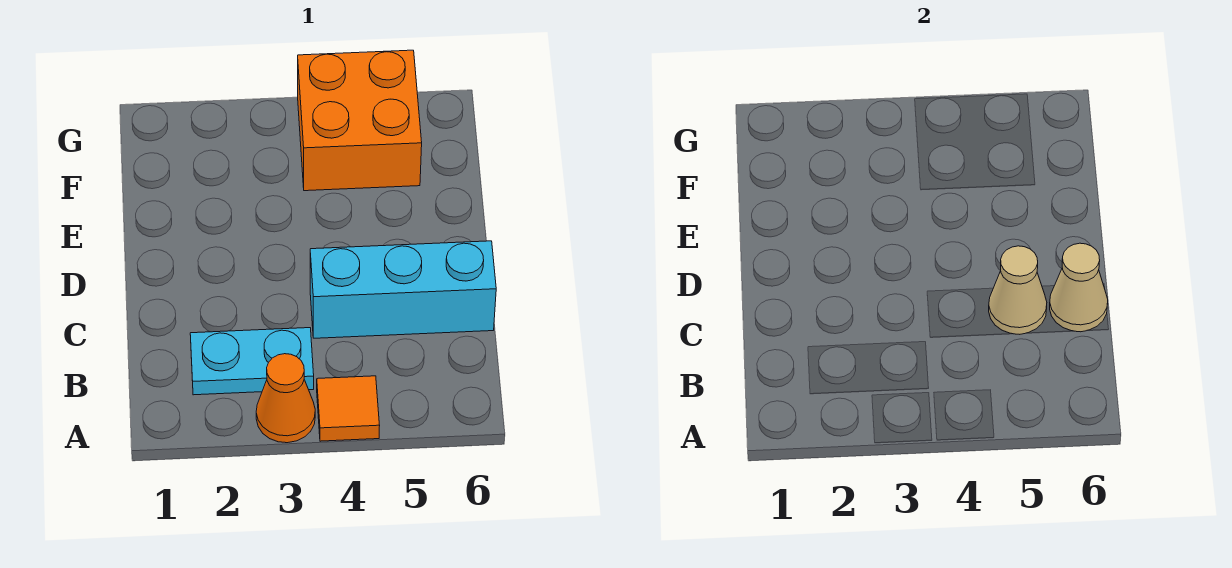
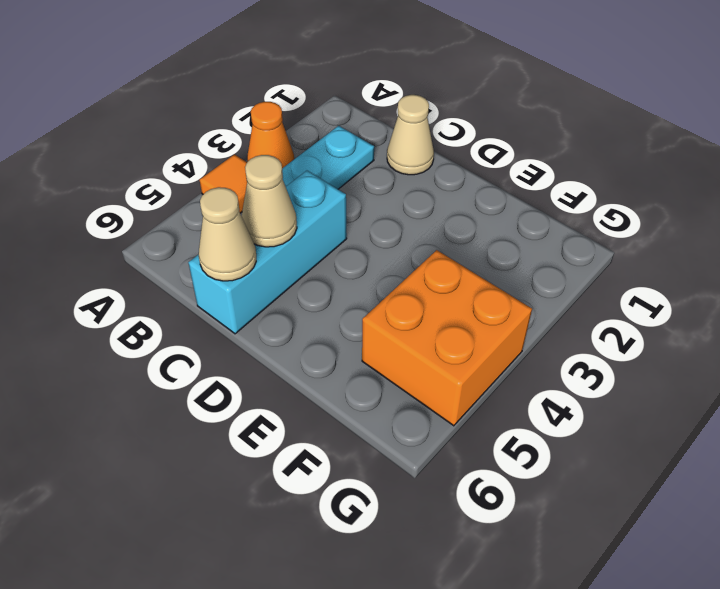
none -> tan cone C1 level 1

